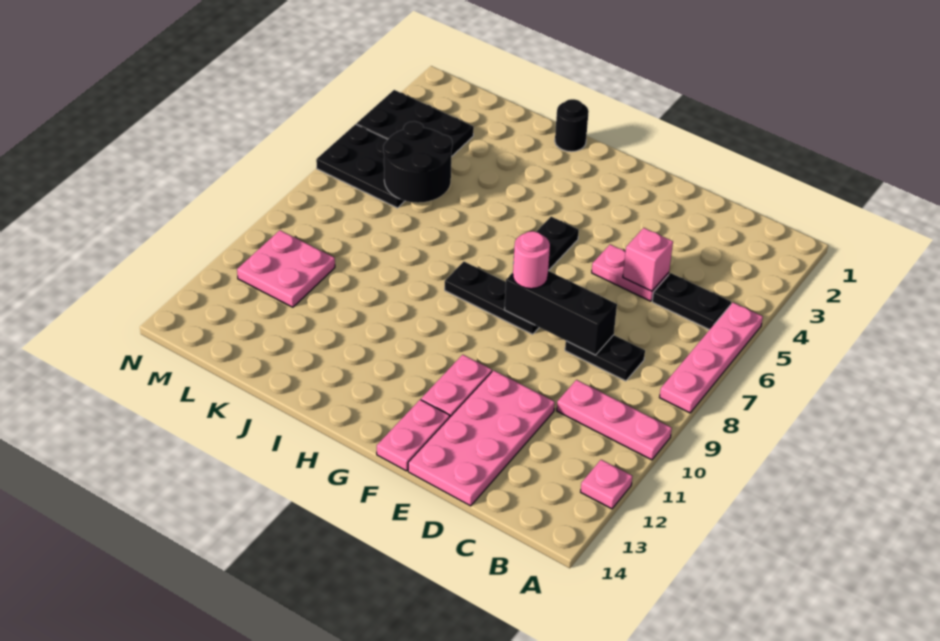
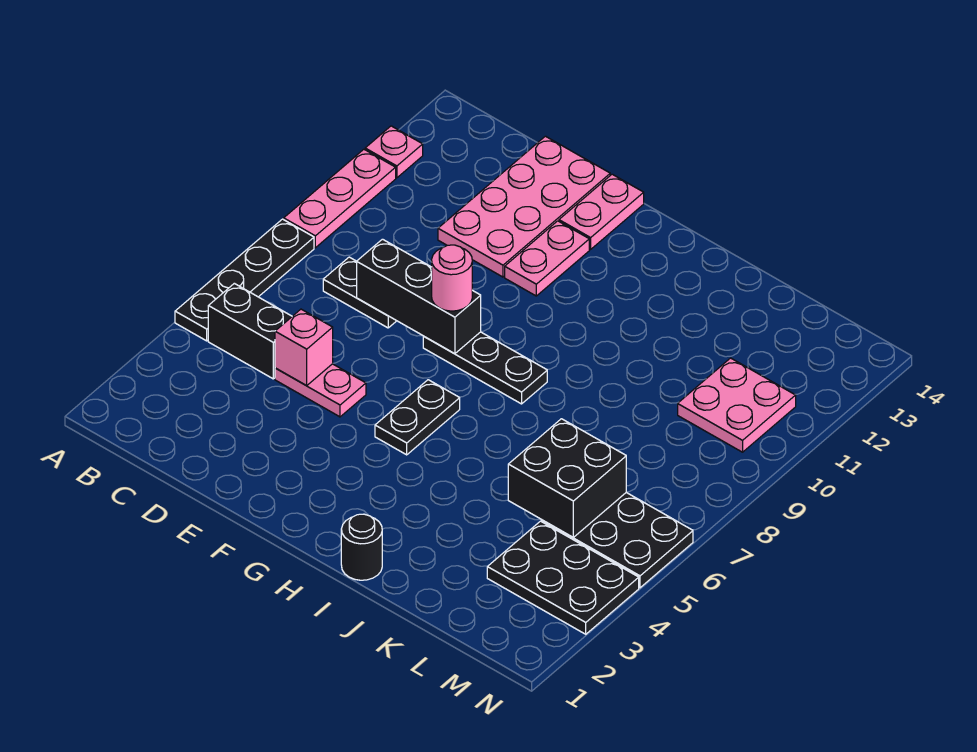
pink plate A5:A8 level 1 -> black plate A5:A8 level 1
pink plate A10:C10 level 1 -> pink plate A9:A11 level 1
black plate B5:C5 level 1 -> black brick B5:C5 level 1
black round brick K5:L6 level 2 -> black brick K5:L6 level 2

